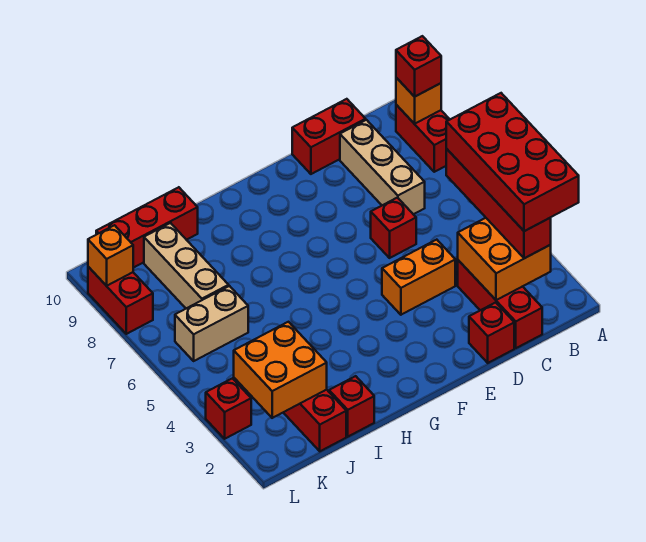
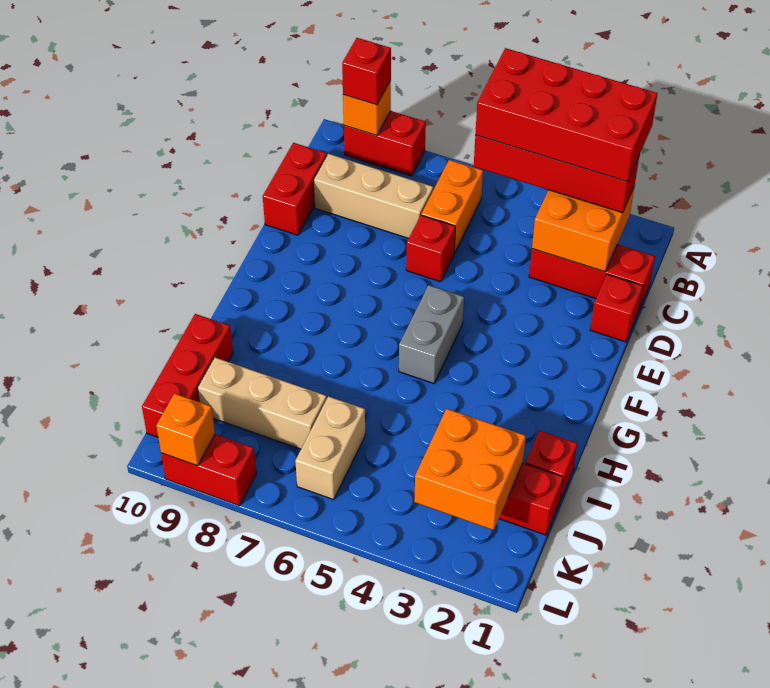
orange brick D4:E4 level 1 -> orange brick B6:C6 level 1
none -> grey brick F5:G5 level 1
red brick L3 level 1 -> none

